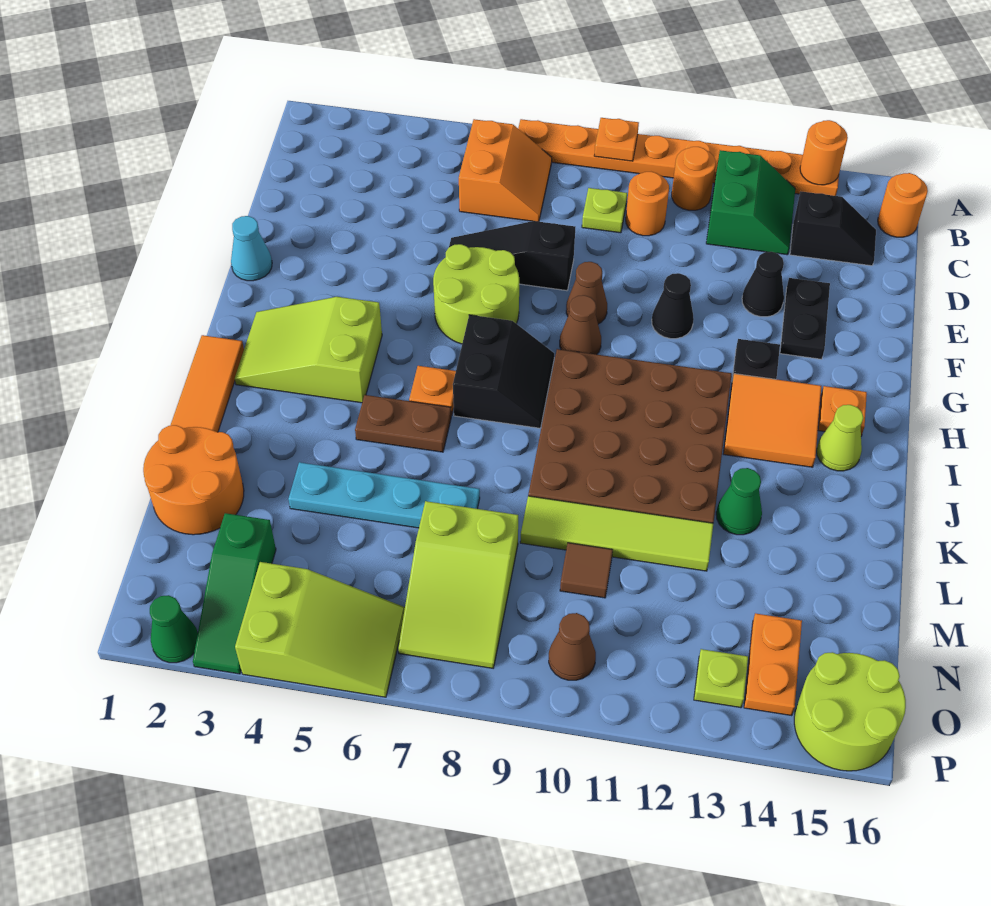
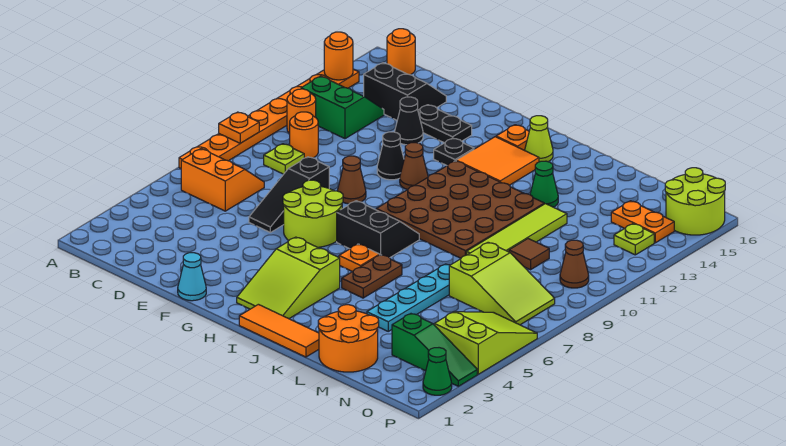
black slope C14:C15 level 1 top 14 -> black slope C14:D15 level 1 top 14
brown cone G9 level 1 -> brown cone G11 level 1

